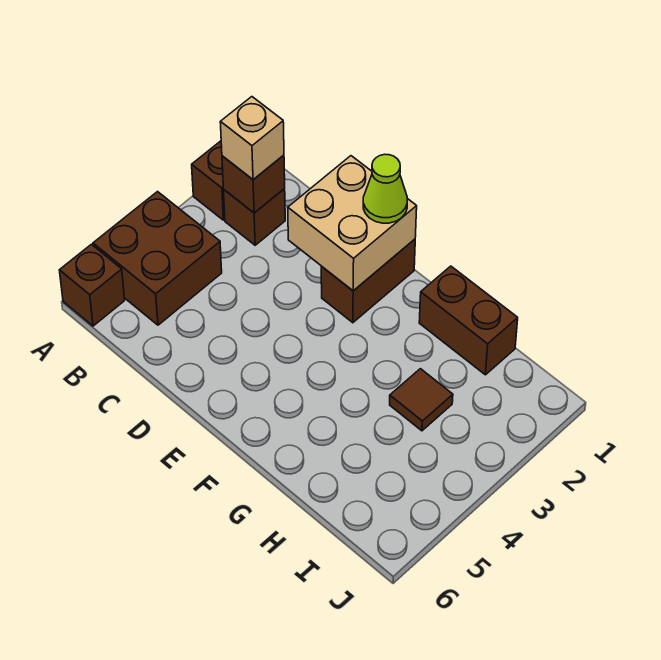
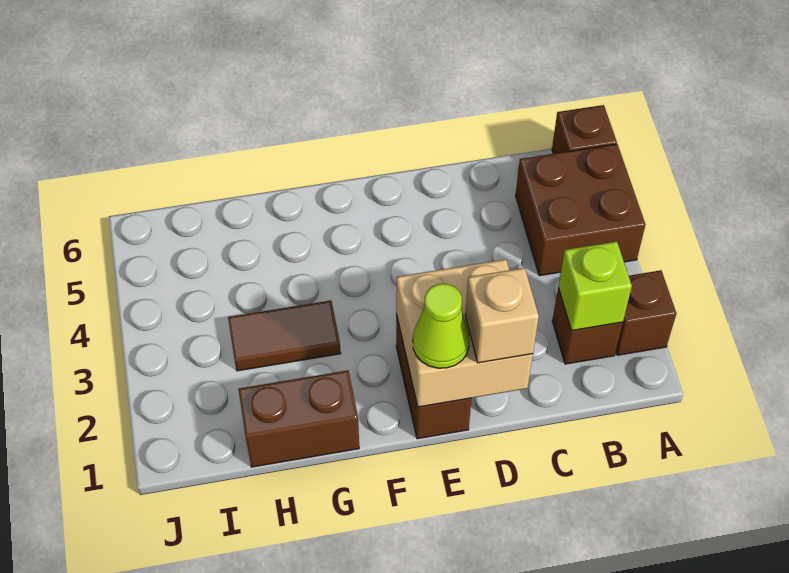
brown brick B2 level 2 -> lime brick B2 level 2
tan brick B2 level 3 -> tan brick D1 level 3
brown tile H3 level 1 -> brown tile G3:H3 level 1

